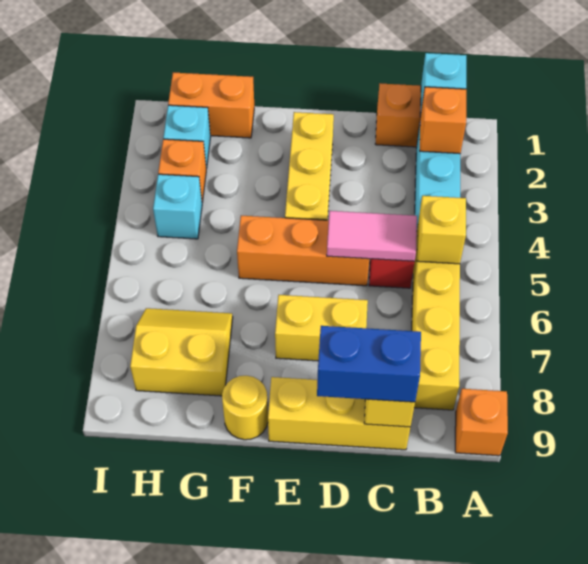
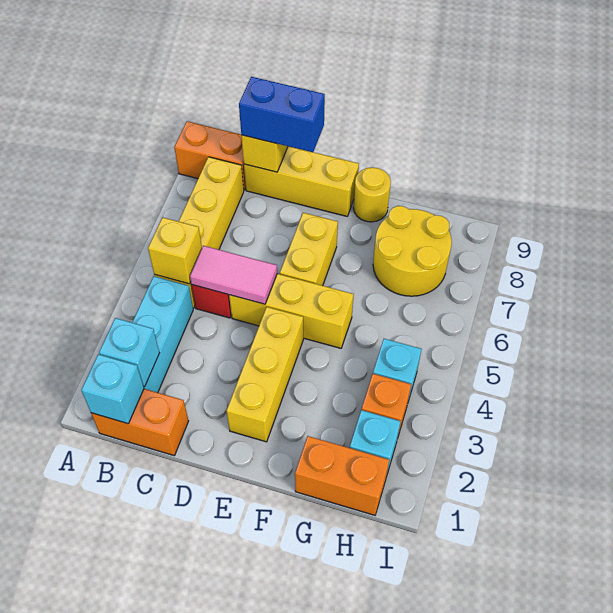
orange brick A9 level 1 -> orange brick A9:B9 level 1
orange brick B2 level 2 -> cyan brick B2 level 2
orange brick D5:F5 level 1 -> yellow brick D5:F5 level 1
yellow brick D7:E7 level 1 -> yellow brick E6:E7 level 1
yellow slope G7:H8 level 1 top 8 -> yellow round brick G7:H8 level 1

